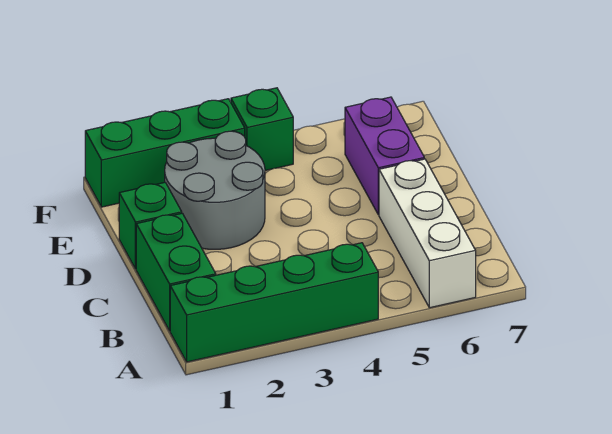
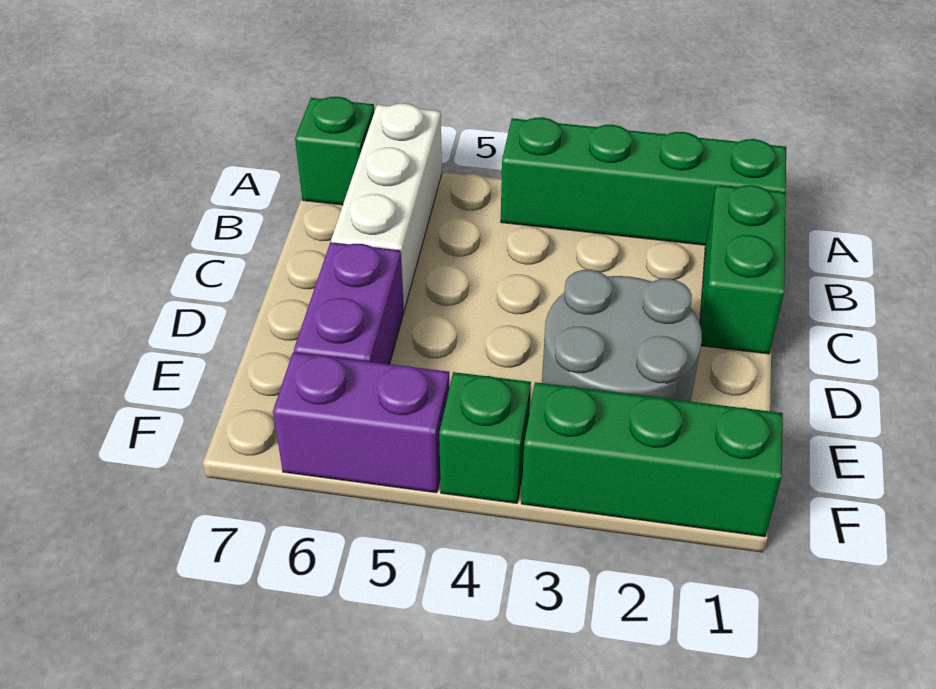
green brick D1 level 1 -> green brick A7 level 1
none -> purple brick F5:F6 level 1

